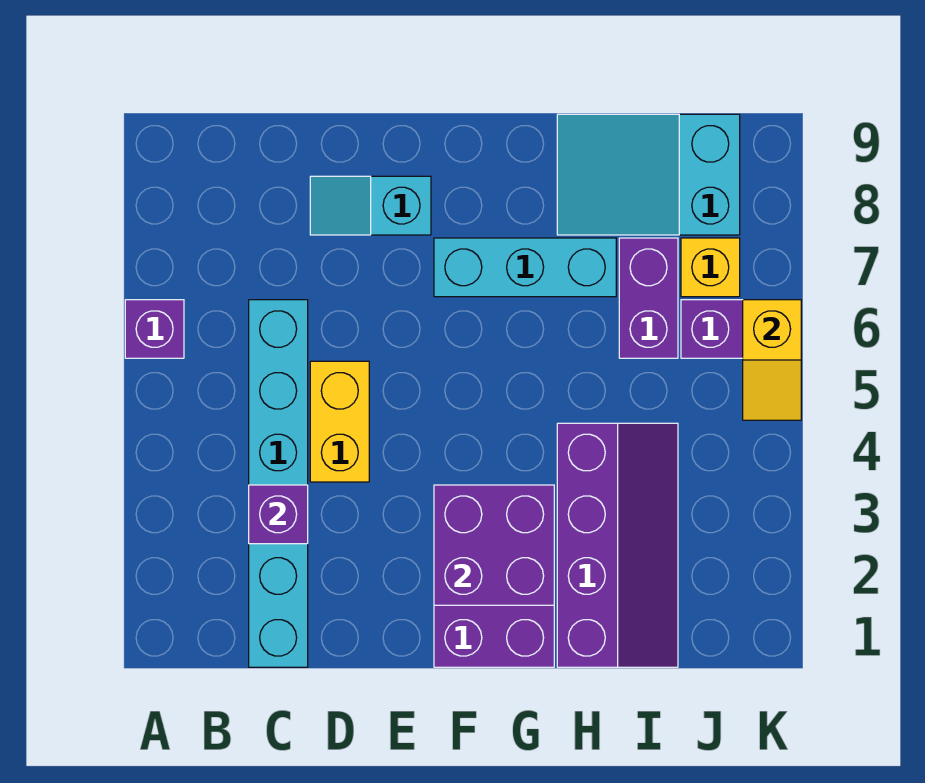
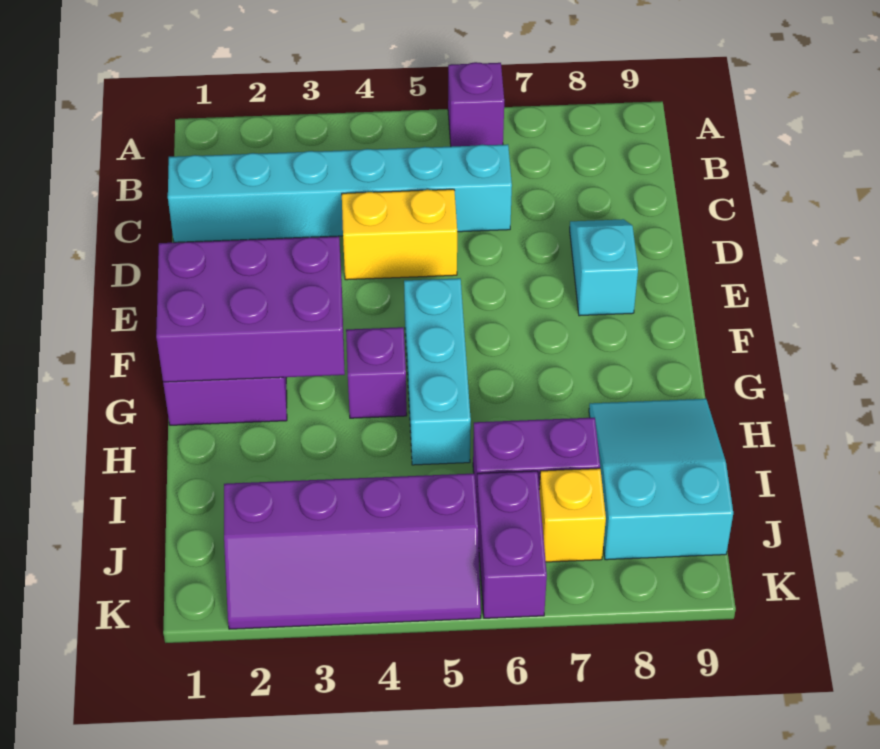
purple brick C3 level 2 -> purple brick G4 level 1
purple brick F2:G3 level 2 -> purple brick F1:G3 level 2
cyan brick F7:H7 level 1 -> cyan brick F5:H5 level 1
purple slope H1:I4 level 1 top H -> purple slope J2:K5 level 1 top J
yellow slope K5:K6 level 2 top 6 -> none

